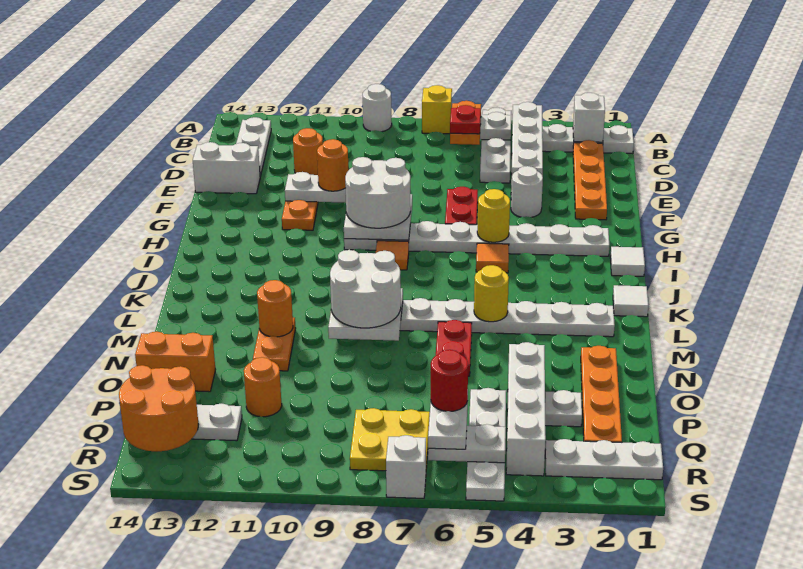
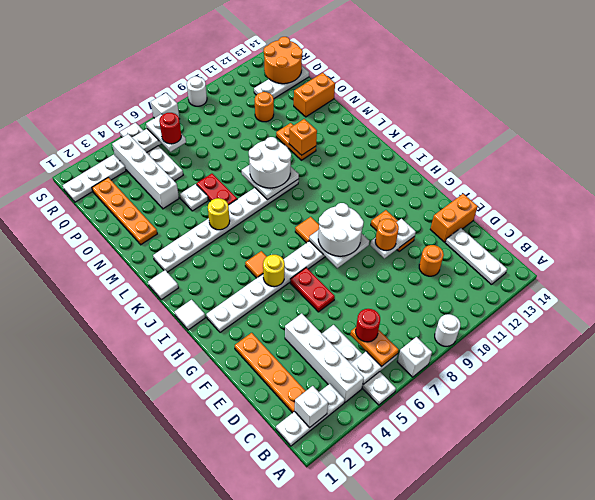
yellow brick A7 level 1 -> white brick A7 level 1
red plate C6 level 4 -> red round brick C6 level 4
white brick E13:E14 level 1 -> orange brick E13:E14 level 1
white round brick F4 level 1 -> white round brick S9 level 1
orange round brick M11 level 2 -> orange brick M11 level 2
white plate P3 level 1 -> white plate N5 level 1
yellow plate Q7:R8 level 1 -> none

